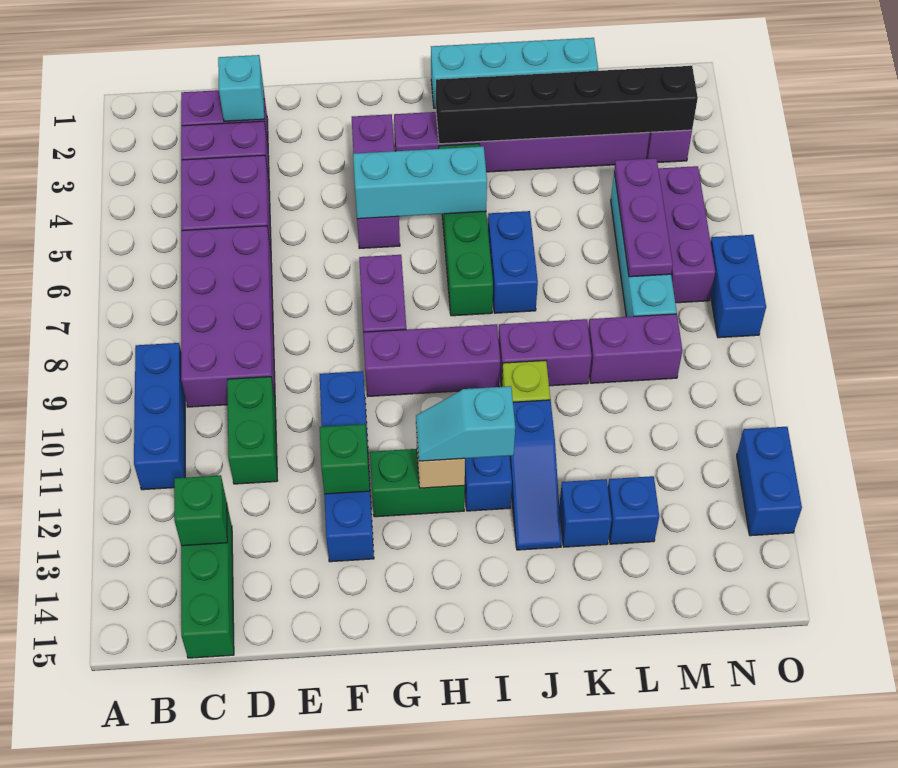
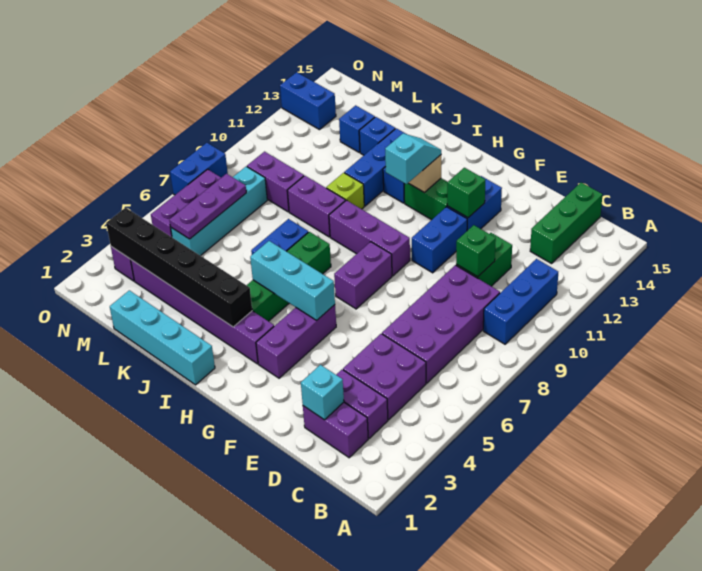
green brick C13 level 2 -> green brick D10 level 2
cyan slope H12:I12 level 3 top I -> cyan slope H11:H12 level 3 top 11
blue slope J11:J13 level 1 top 11 -> blue brick J11:J13 level 1
blue brick O12:O13 level 1 -> blue brick N13:O13 level 1

